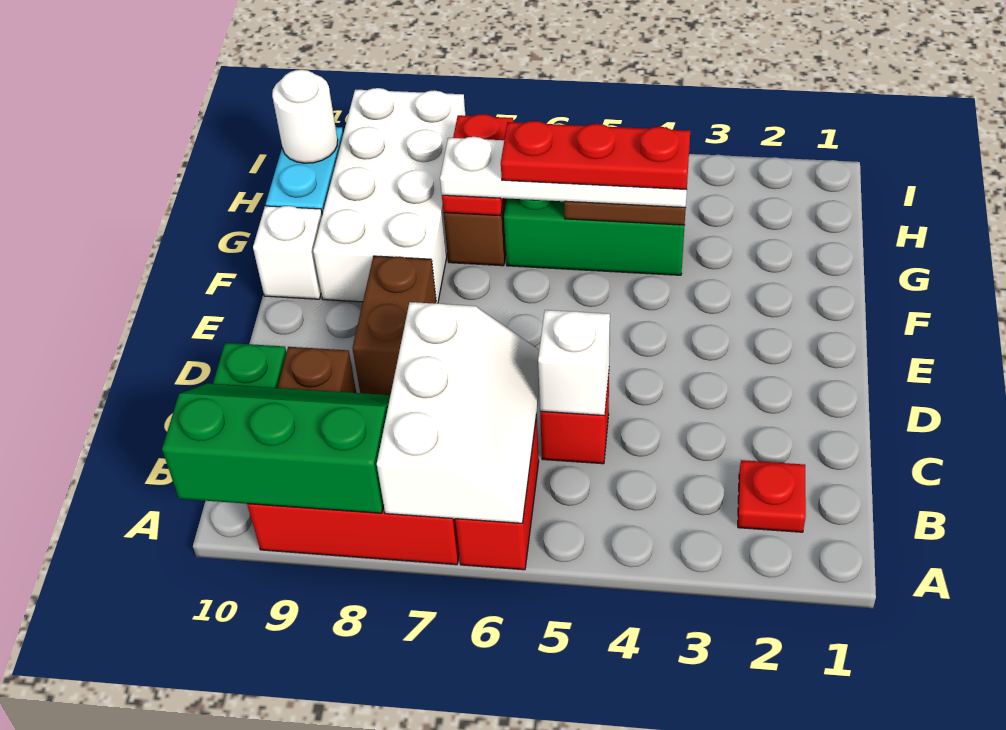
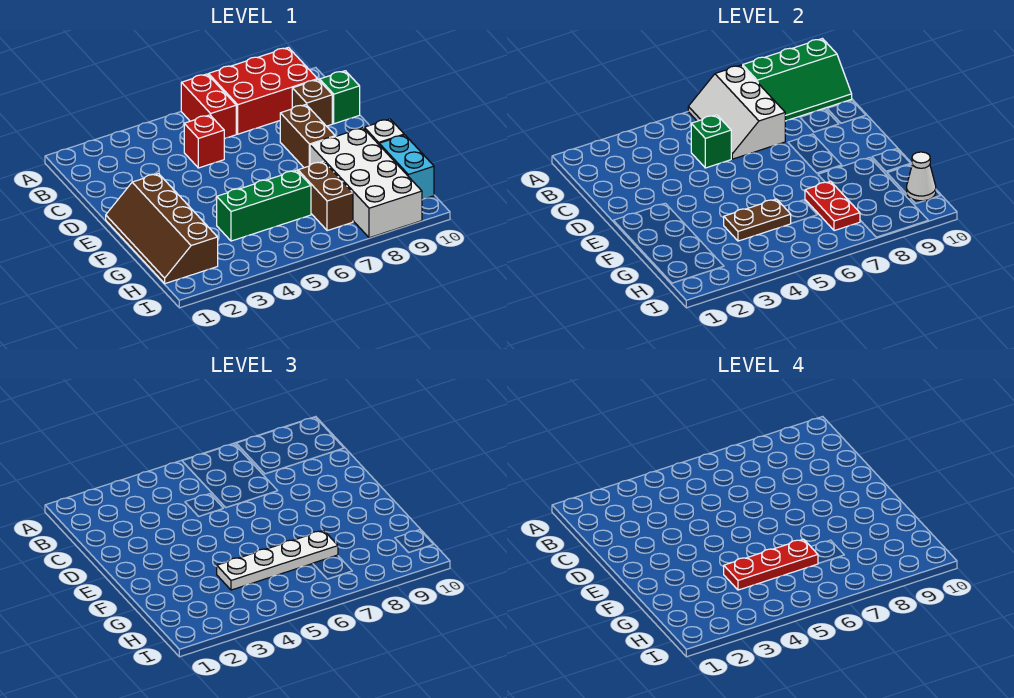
red plate B2 level 1 -> none
white brick C5 level 2 -> green brick C5 level 2
none -> brown slope E1:H2 level 1 top 2
white round brick H10 level 2 -> white cone H10 level 2

